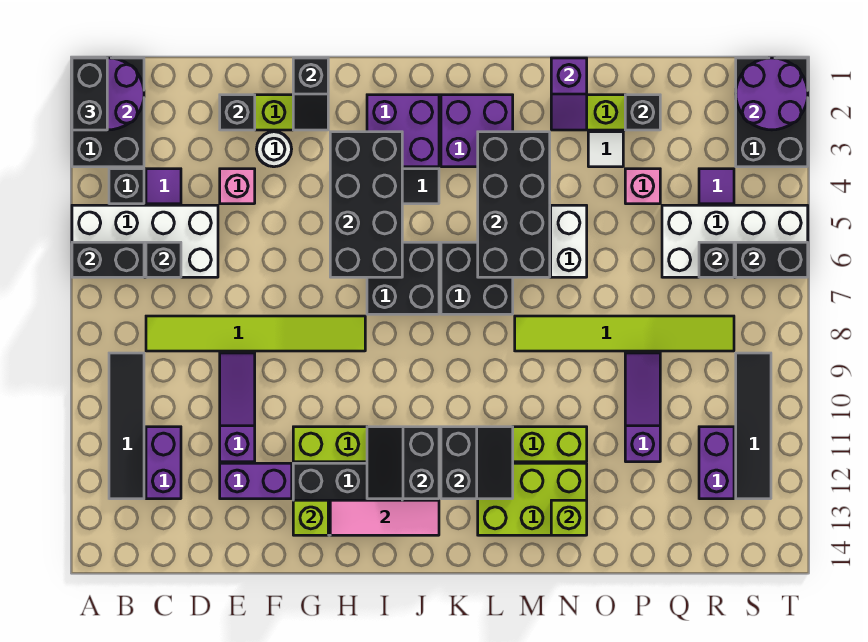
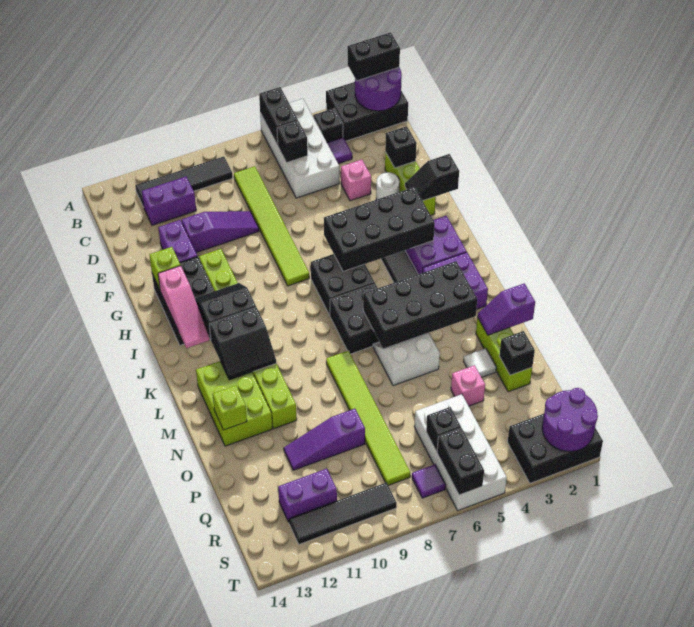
pink tile H13:J13 level 2 -> pink slope H13:J13 level 2 top H
purple slope P9:P11 level 1 top 11 -> purple slope P9:P11 level 1 top 9
purple tile R4 level 1 -> purple tile S7 level 1

